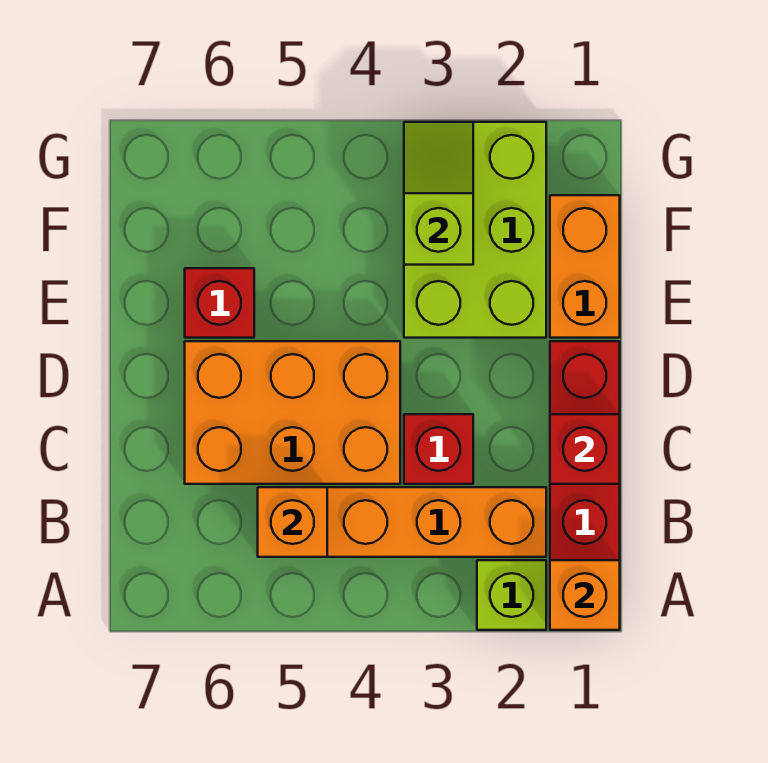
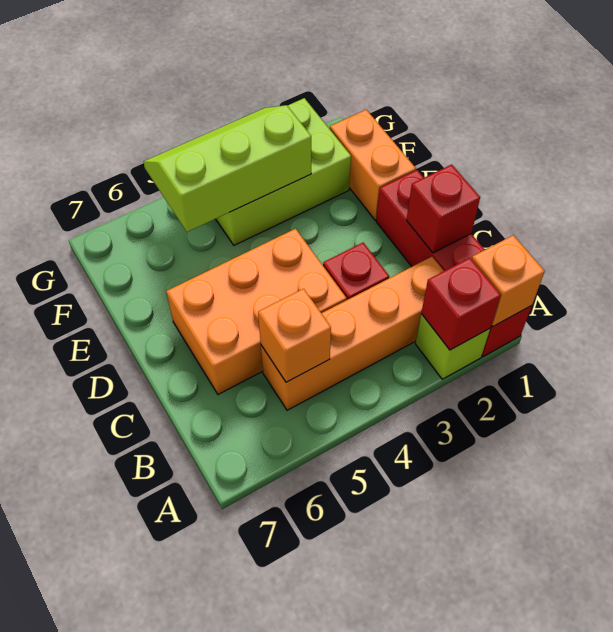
lime brick E2:G3 level 1 -> lime brick F2:G4 level 1
red brick E6 level 1 -> red brick A2 level 2
lime slope F3:G3 level 2 top F -> lime slope F3:G5 level 2 top F

